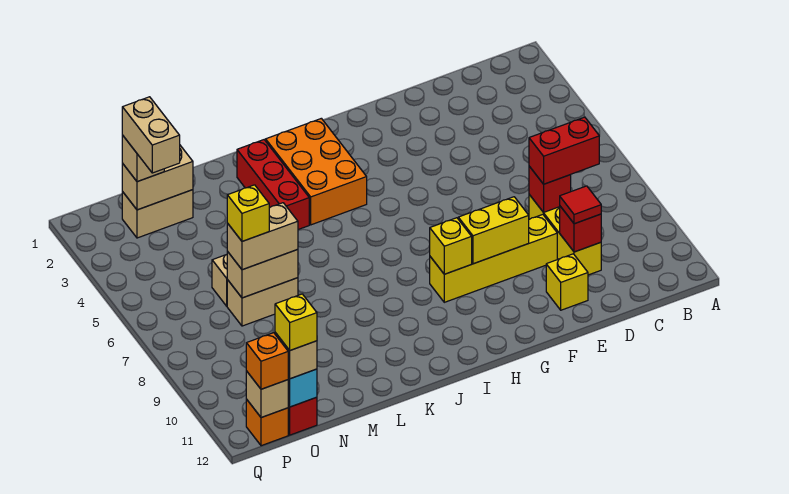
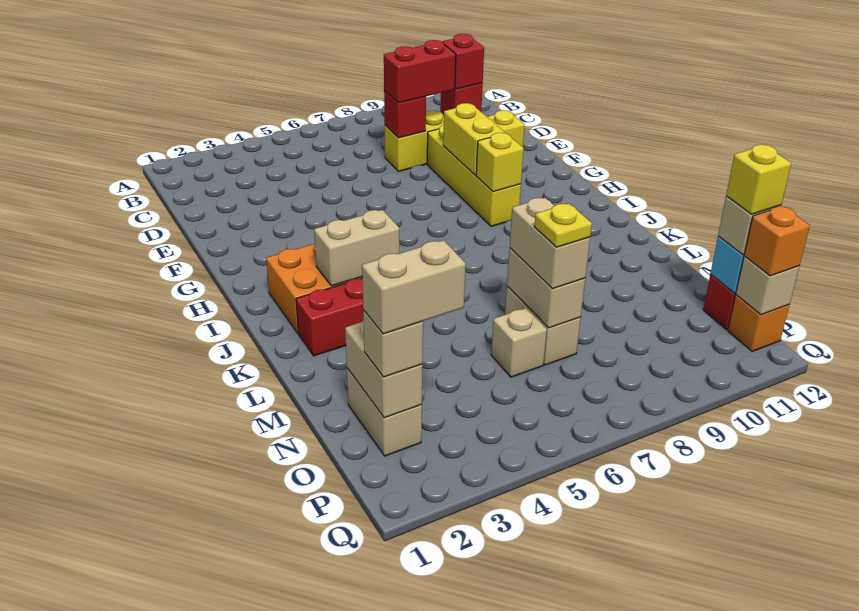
red brick C8:D8 level 3 -> red brick D8:D9 level 3
red tile D10 level 3 -> red brick D10 level 3
none -> tan brick J3:J4 level 2
yellow brick N7 level 4 -> yellow plate N7 level 4

